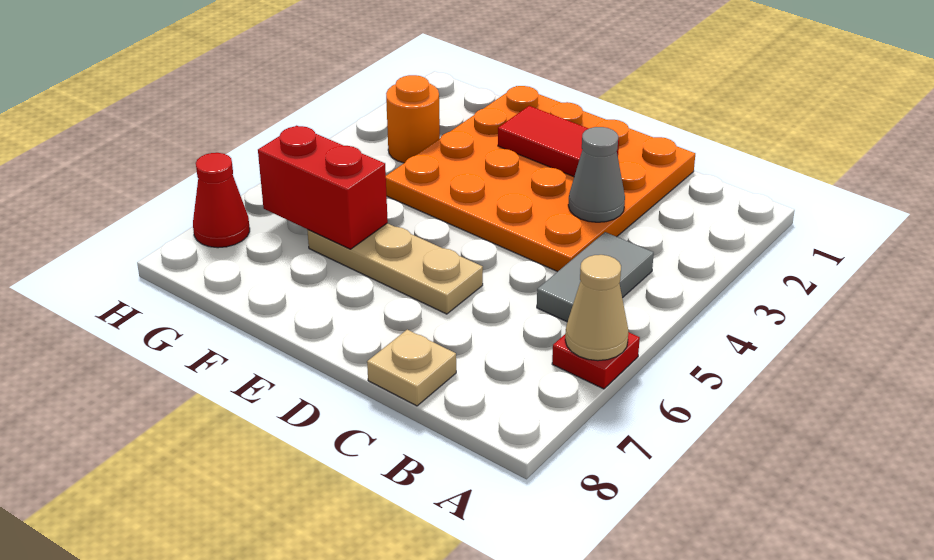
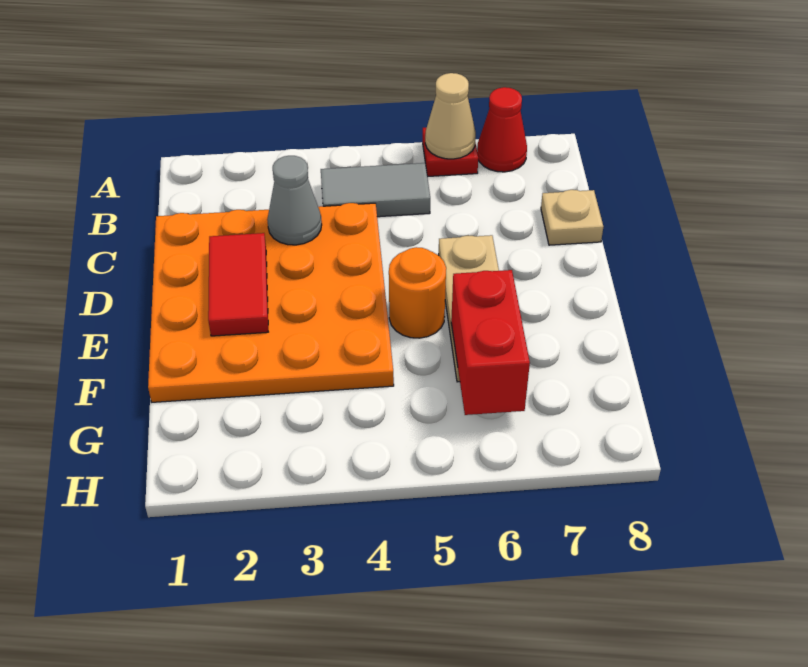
orange round brick G3 level 1 -> orange round brick E5 level 1
red cone H7 level 1 -> red cone A7 level 1

